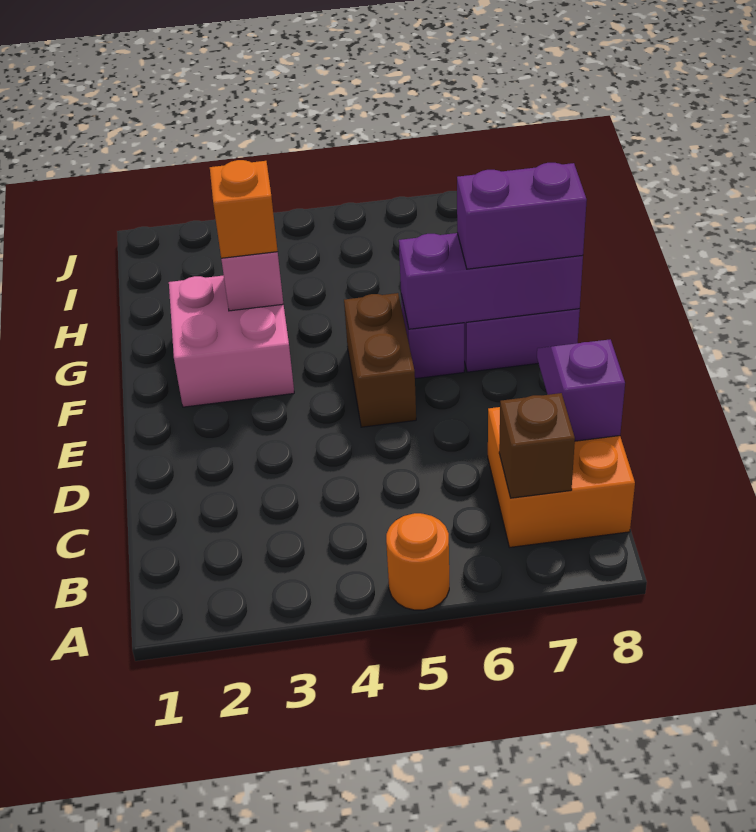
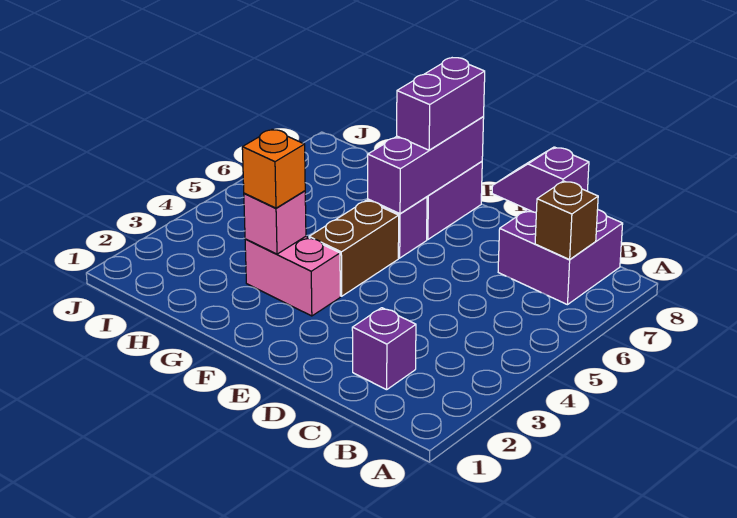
orange round brick A5 level 1 -> none
orange brick B7:C8 level 1 -> purple brick B7:C8 level 1
none -> purple brick C2 level 1
brown brick E5:F5 level 1 -> brown brick F4:F5 level 1
pink brick F2:G3 level 1 -> pink brick F3:G3 level 1

